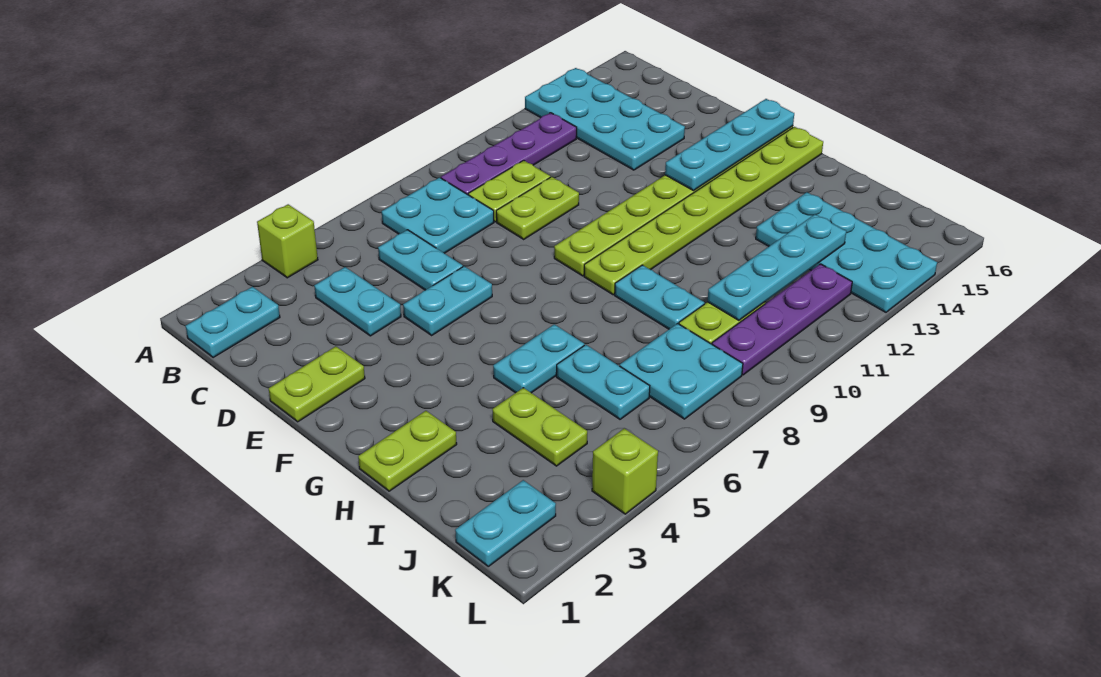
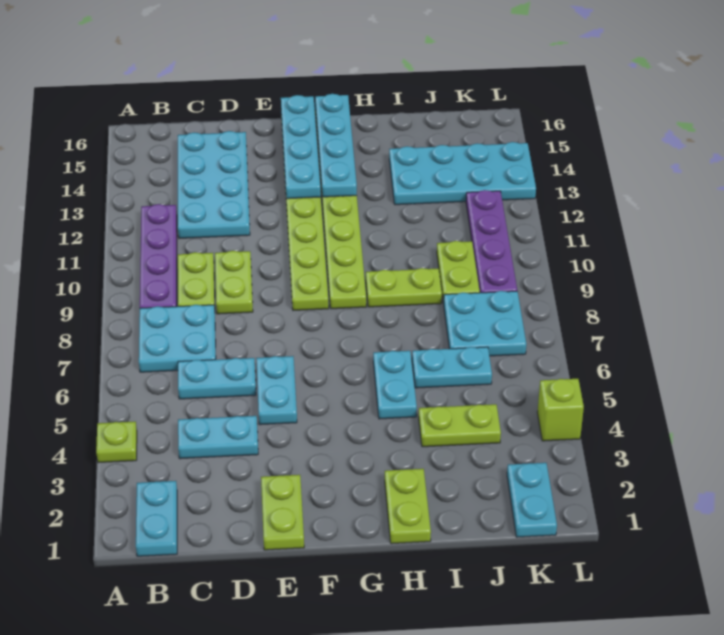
lime brick A4 level 1 -> lime plate A4 level 1
cyan plate A13:D14 level 1 -> cyan plate C12:D15 level 1
cyan plate H9:I9 level 1 -> lime plate H9:I9 level 1
cyan plate J10:J13 level 2 -> cyan plate G13:G16 level 2

